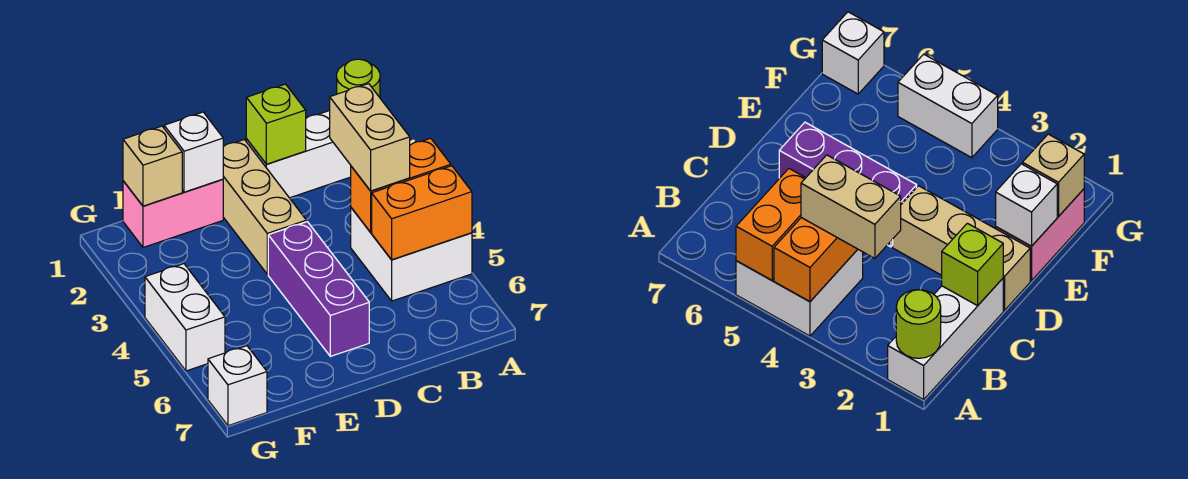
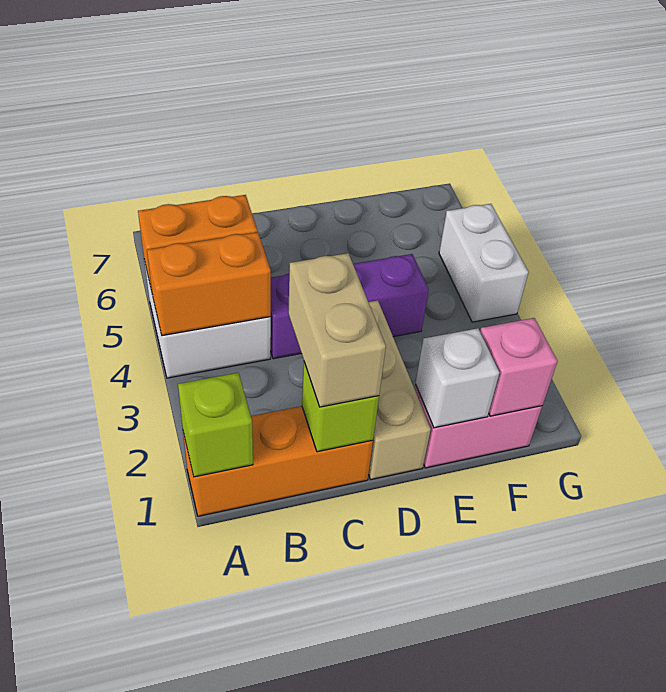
white brick A1:C1 level 1 -> orange brick A1:C1 level 1
lime round brick A1 level 2 -> lime brick A1 level 2
tan brick B3:B4 level 3 -> tan brick C1:C2 level 3
purple brick D4:D6 level 1 -> purple brick C4:E4 level 1
tan brick F1 level 2 -> pink brick F1 level 2
white brick G7 level 1 -> none

